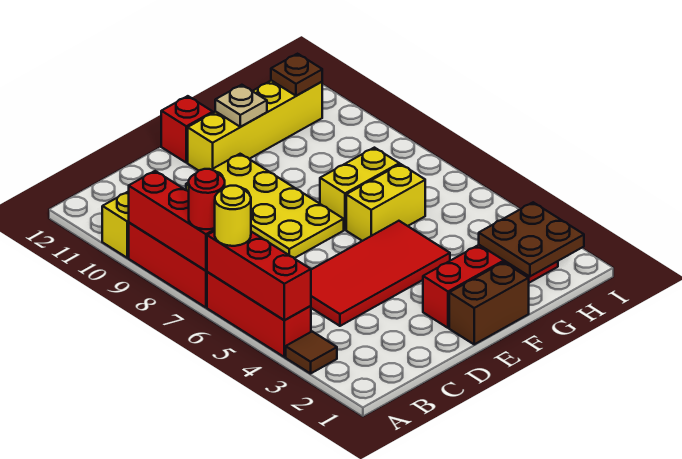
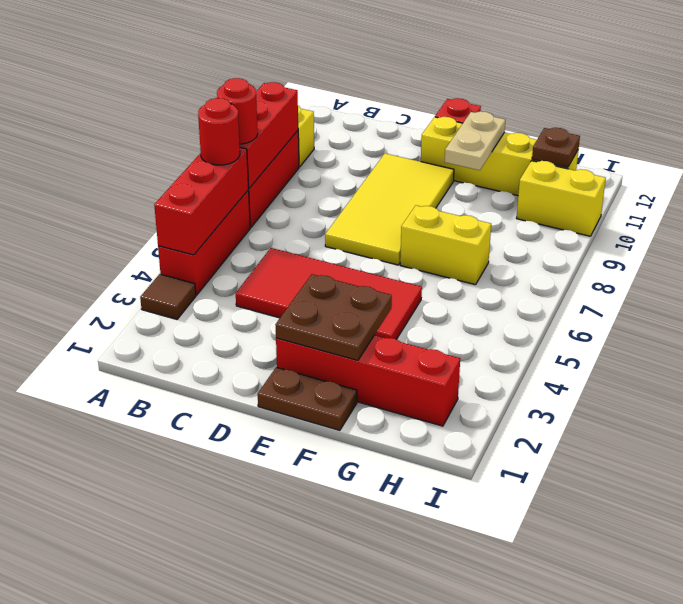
yellow round brick A6 level 3 -> red round brick A6 level 3
yellow plate D7:E10 level 1 -> yellow tile D7:E10 level 1
brown brick E1:F1 level 1 -> brown plate E1:F1 level 1
yellow brick F6:G6 level 1 -> yellow brick H10:I10 level 1
tan plate F11 level 2 -> tan plate F10:F11 level 2
brown plate G1:H2 level 2 -> brown plate E2:F3 level 2

